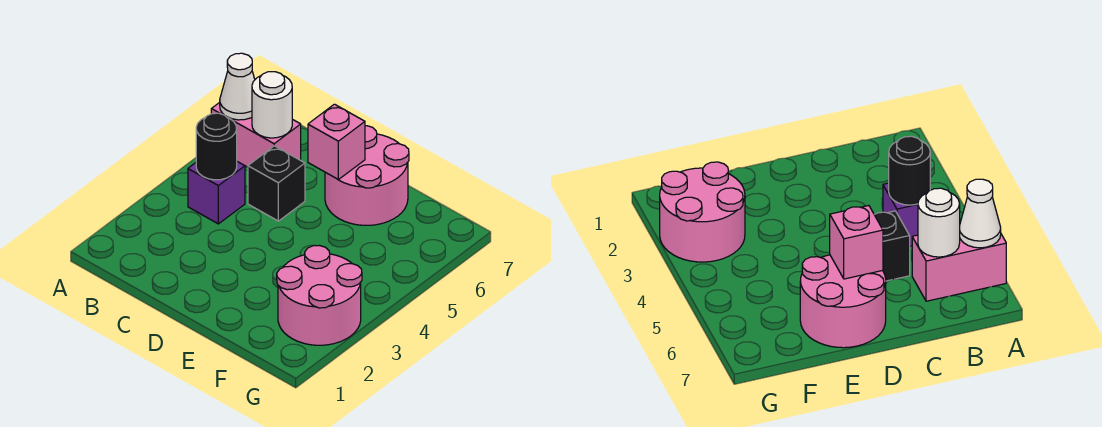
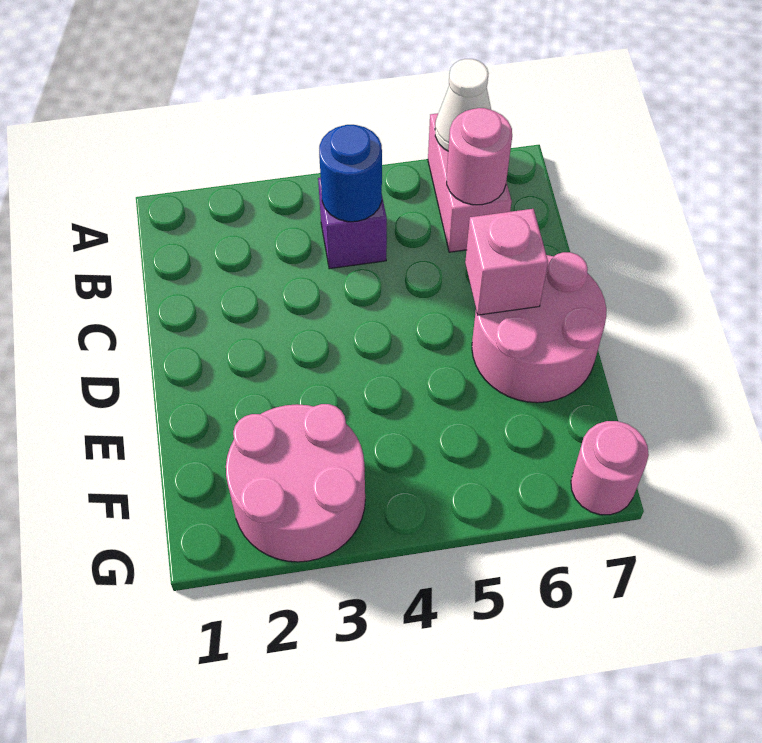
black round brick B4 level 2 -> blue round brick B4 level 2
white round brick B6 level 2 -> pink round brick B6 level 2
black brick C5 level 1 -> none
none -> pink round brick G7 level 1

